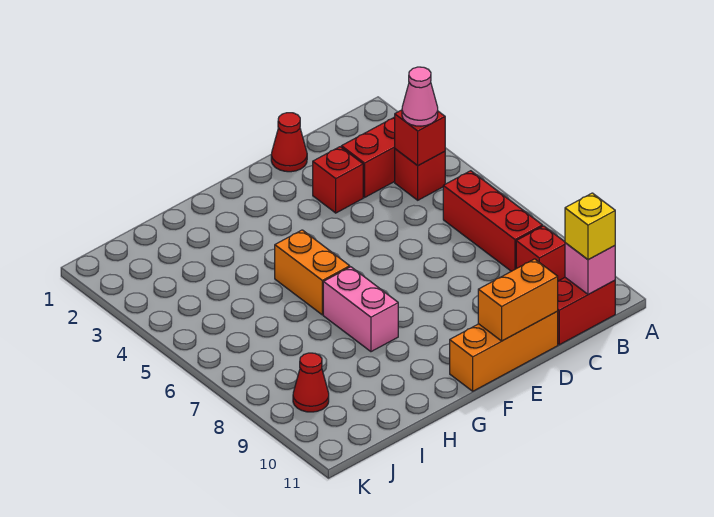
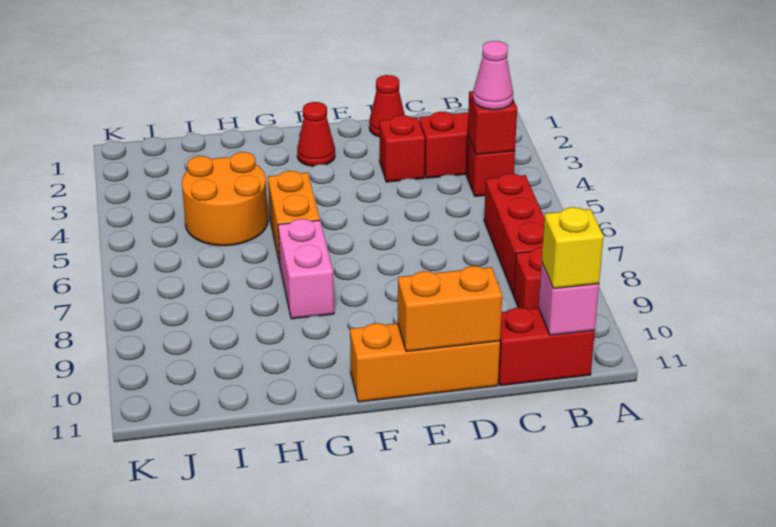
none -> orange round brick H4:I5 level 1
red cone J9 level 1 -> red cone F2 level 1

